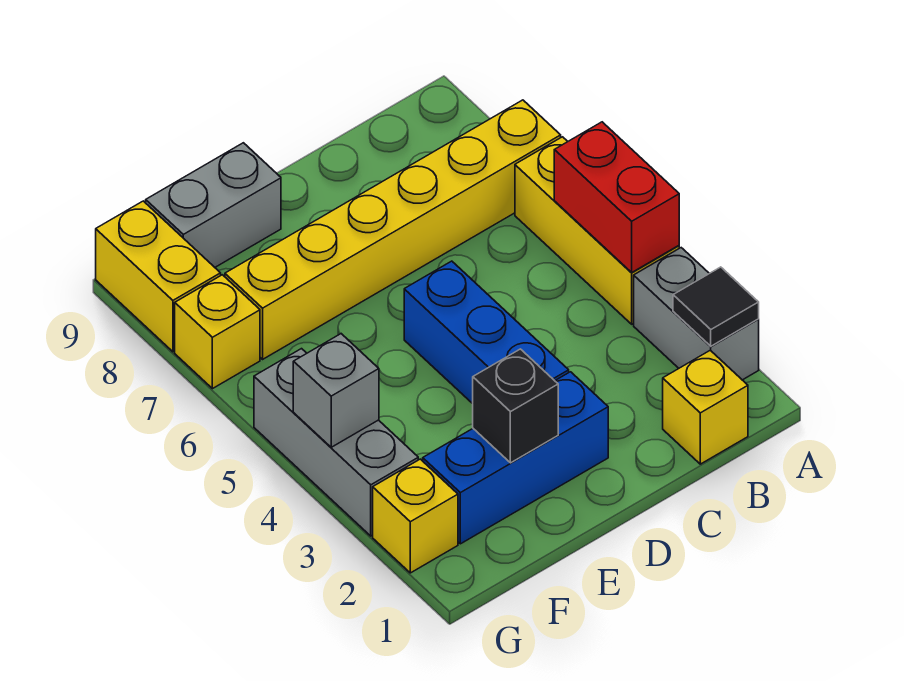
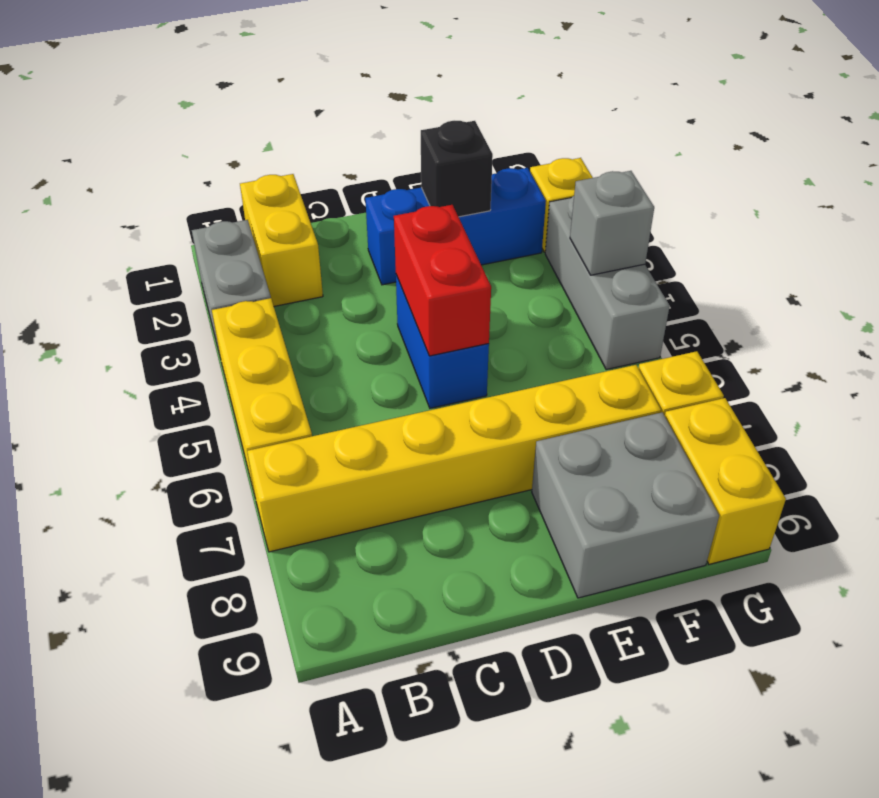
black tile A2 level 2 -> none
red brick A4:A5 level 2 -> red brick D4:D5 level 2
yellow brick B1 level 1 -> yellow brick B1:B2 level 1
blue brick D3:D5 level 1 -> blue brick D4:D5 level 1
grey brick E9:F9 level 1 -> grey brick E8:F9 level 1

